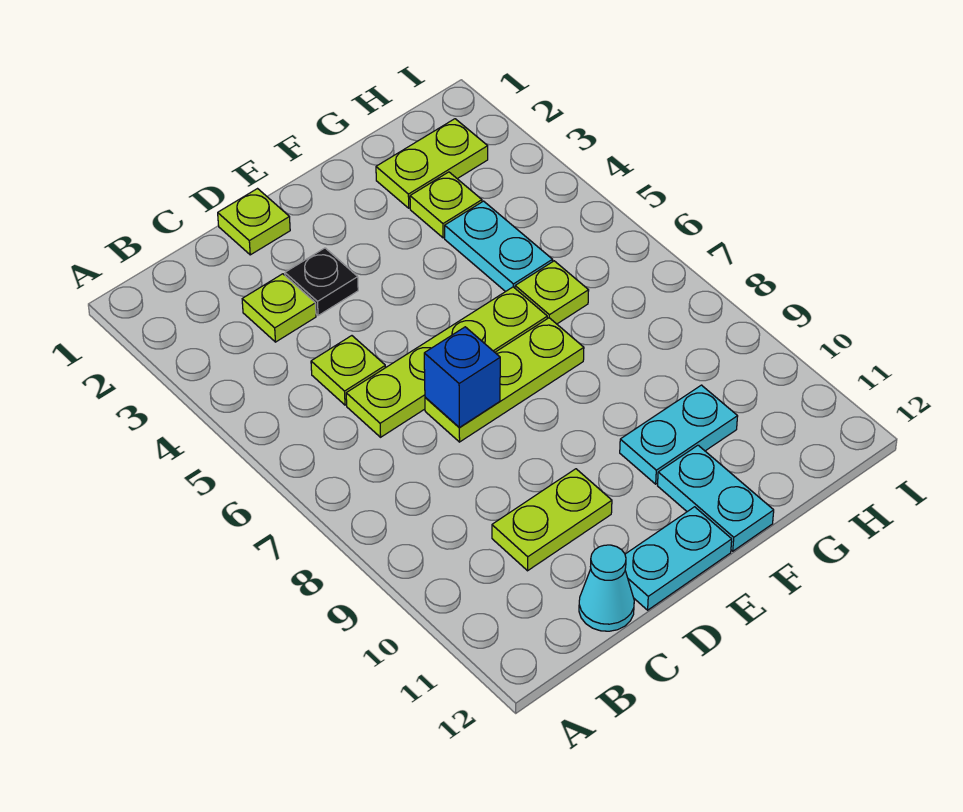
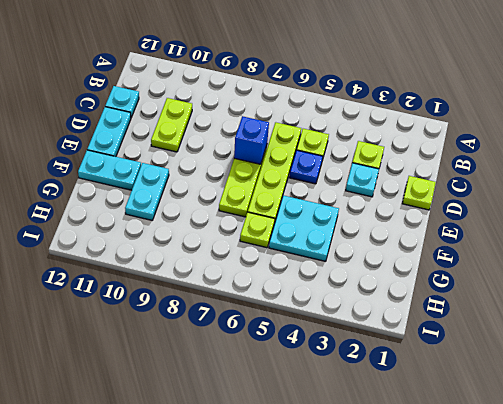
cyan cone C12 level 1 -> cyan plate C12 level 1
black plate D3 level 1 -> cyan plate D3 level 1
none -> blue plate D5 level 1
lime plate G2:H2 level 1 -> none
lime plate G3 level 1 -> none
cyan plate G4:G5 level 1 -> cyan plate F4:G5 level 1

